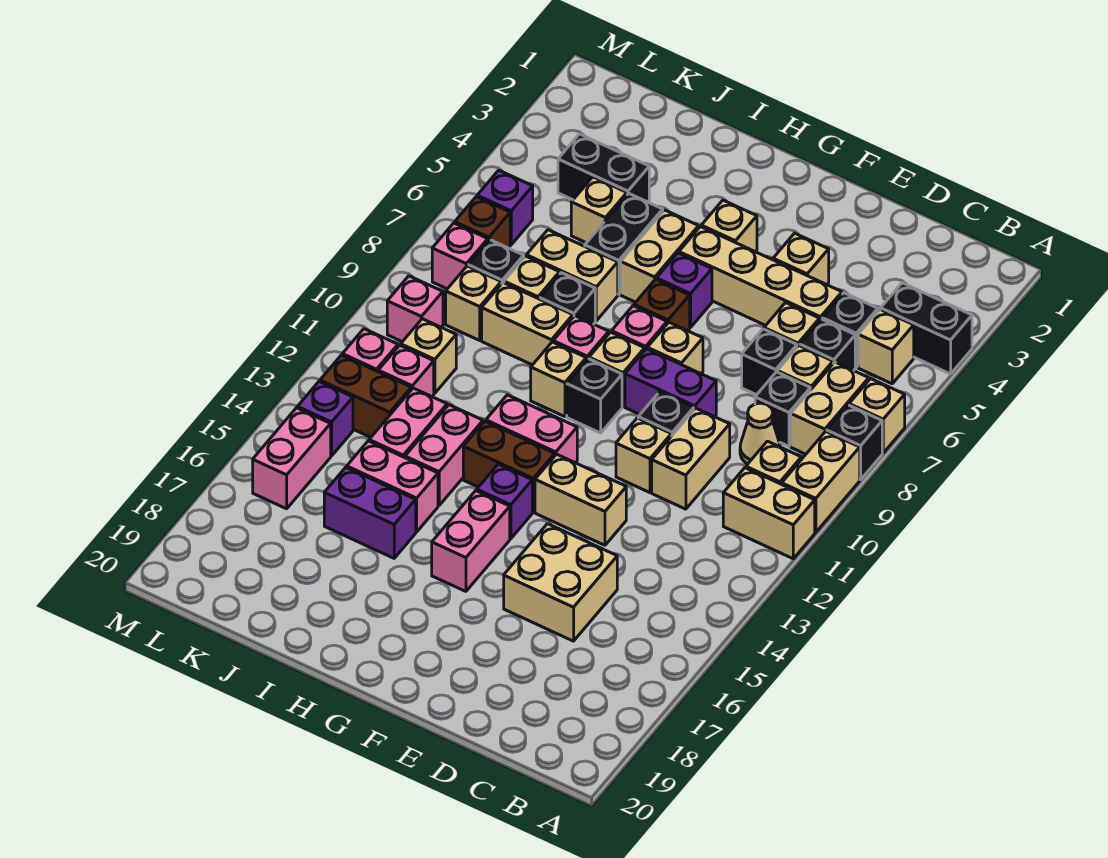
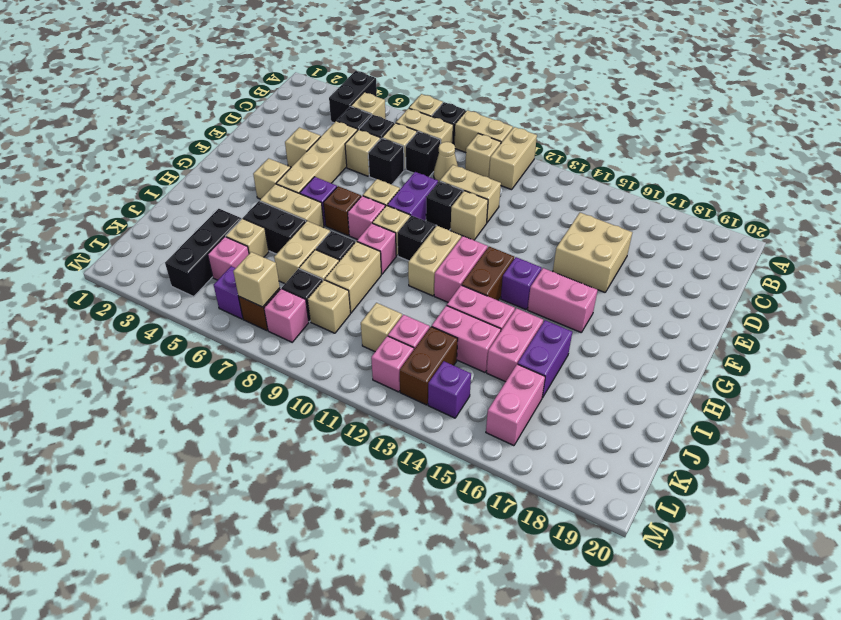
tan brick E13:F13 level 1 -> tan brick G11:H11 level 1
tan brick H10 level 1 -> tan brick L7 level 2
black brick J4:K4 level 1 -> black brick J4:L4 level 1
pink brick L10 level 1 -> pink brick K5 level 1
pink brick L15:L16 level 1 -> pink brick K16:L16 level 1

